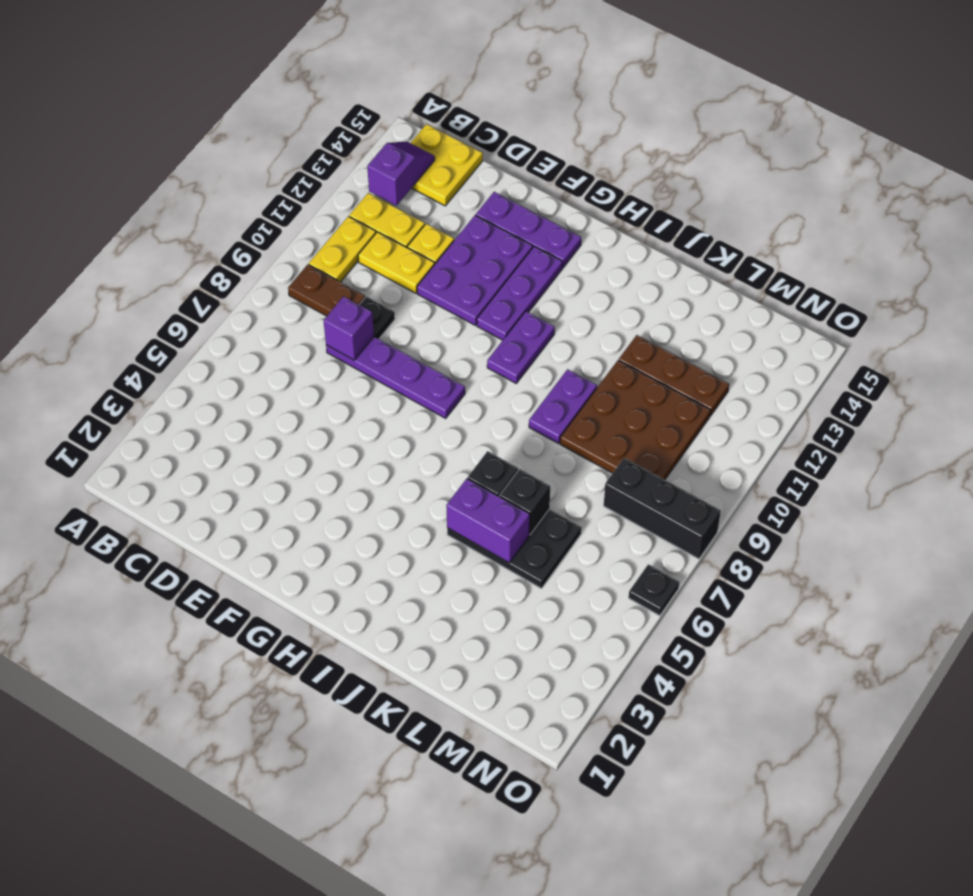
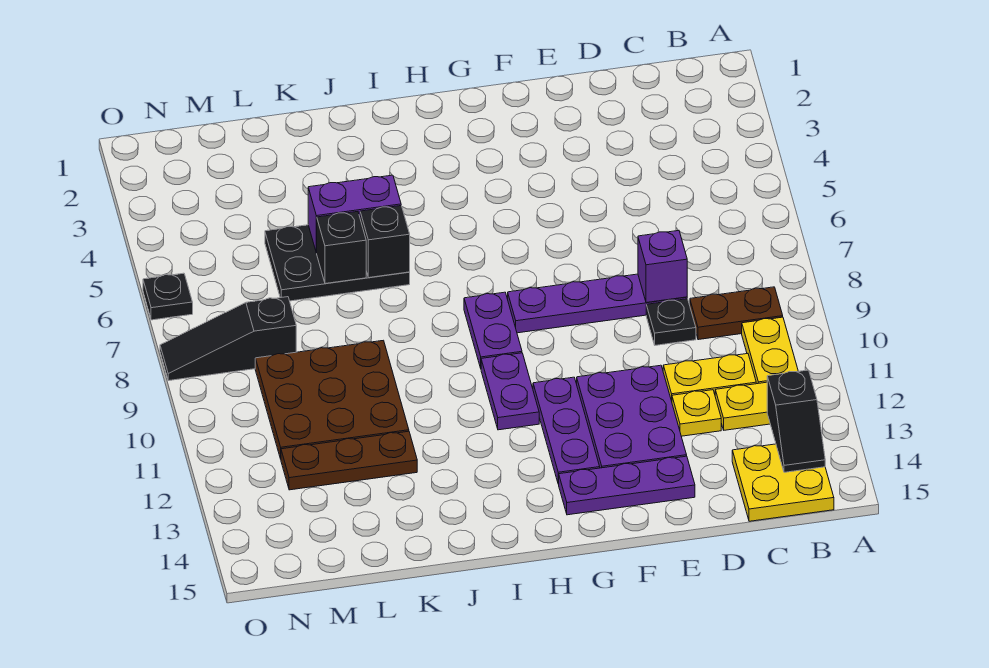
purple slope B13:B14 level 2 top 13 -> black slope B13:B14 level 2 top 13
purple plate J9:J10 level 1 -> purple plate H8:H9 level 1
black brick M8:O8 level 1 -> black slope M8:O8 level 1 top M

